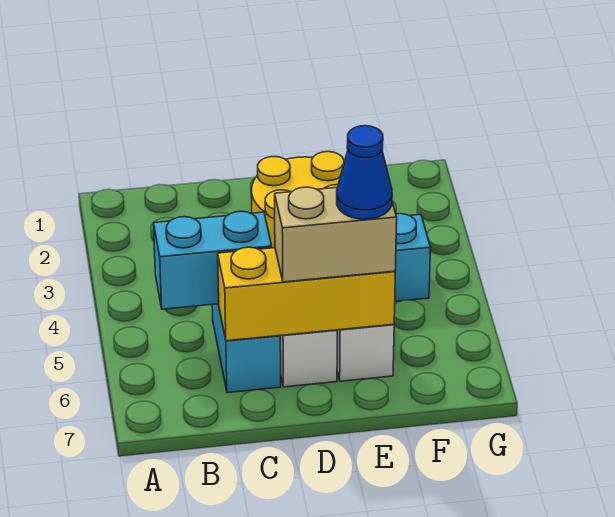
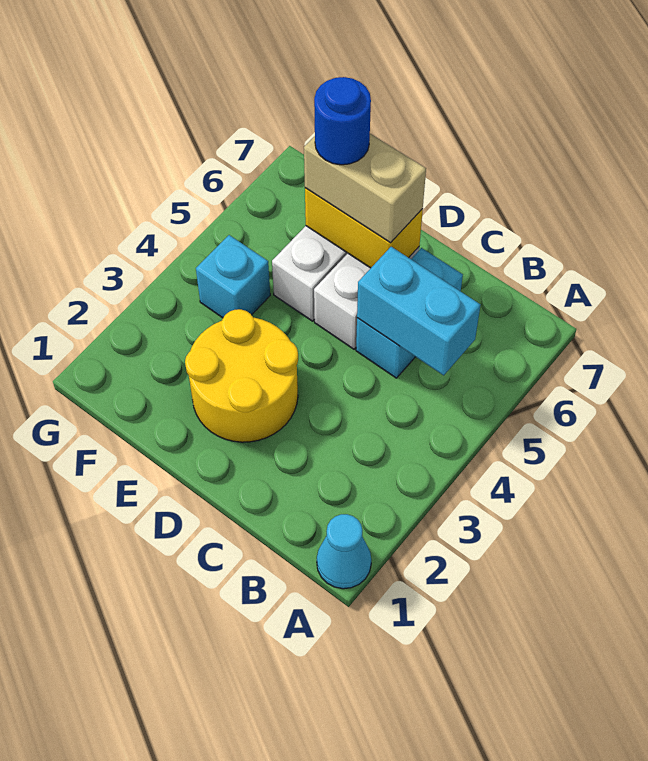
none -> cyan cone A1 level 1
yellow brick C6:E6 level 2 -> yellow brick D6:E6 level 2
blue cone E6 level 4 -> blue round brick E6 level 4

